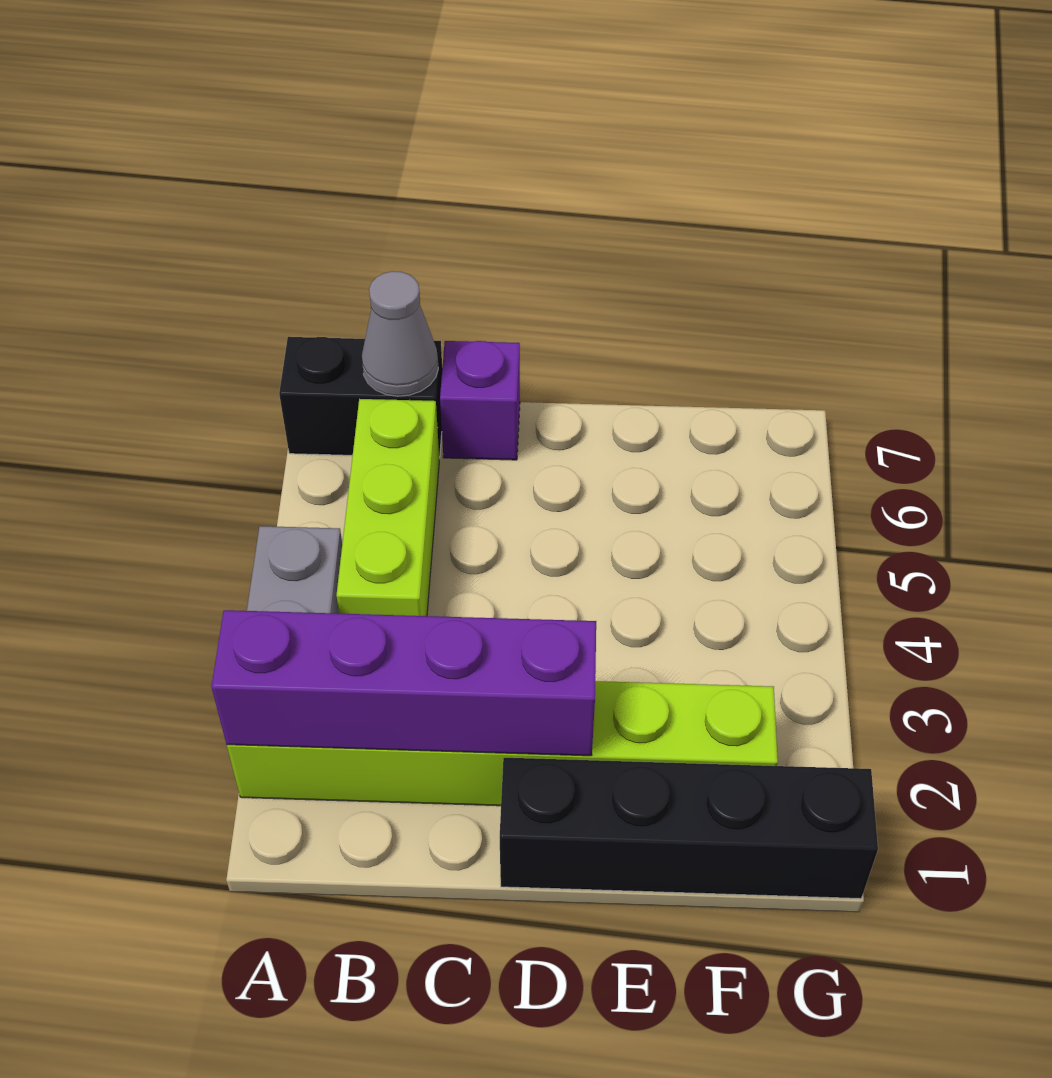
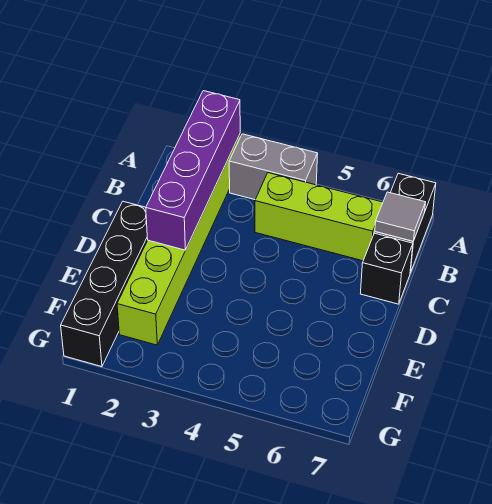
grey cone B7 level 2 -> grey tile B7 level 2
purple brick C7 level 1 -> black brick C7 level 1

